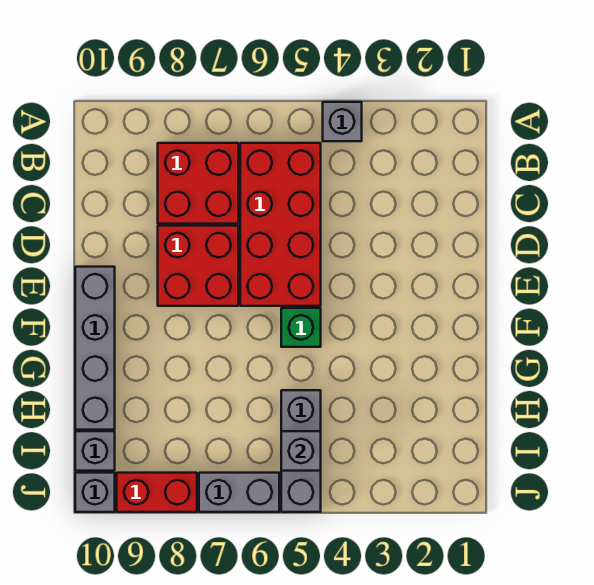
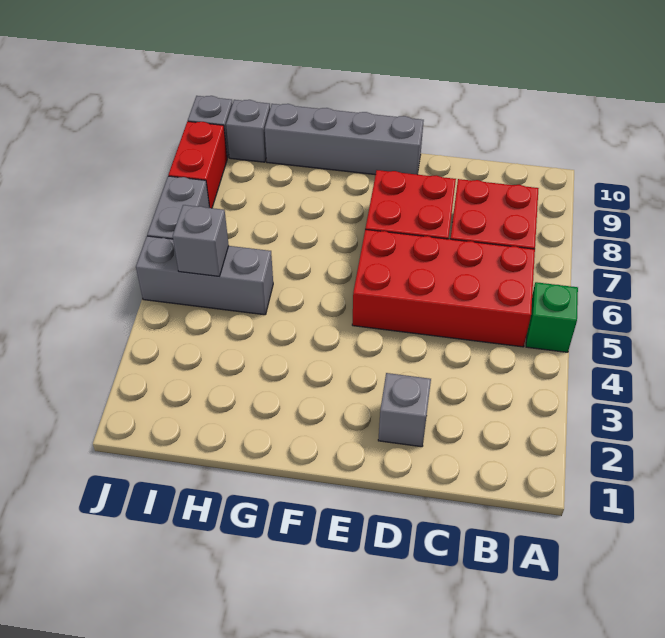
grey brick A4 level 1 -> grey brick D2 level 1
green brick F5 level 1 -> green brick A5 level 1

